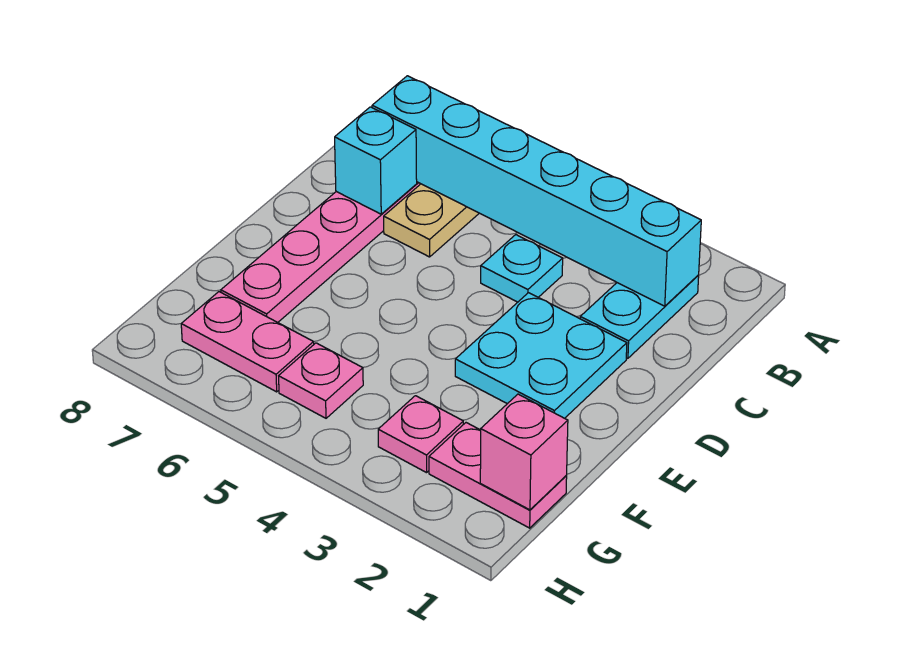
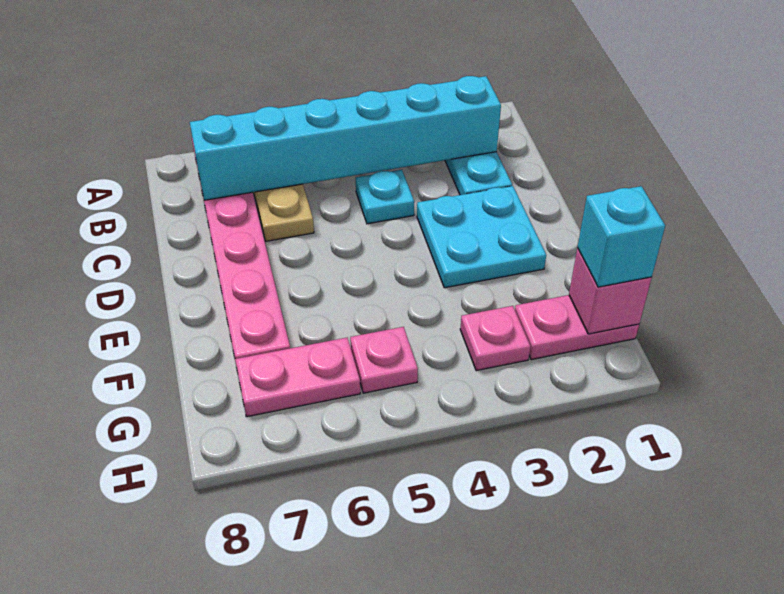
cyan brick C7 level 2 -> cyan brick G1 level 3

